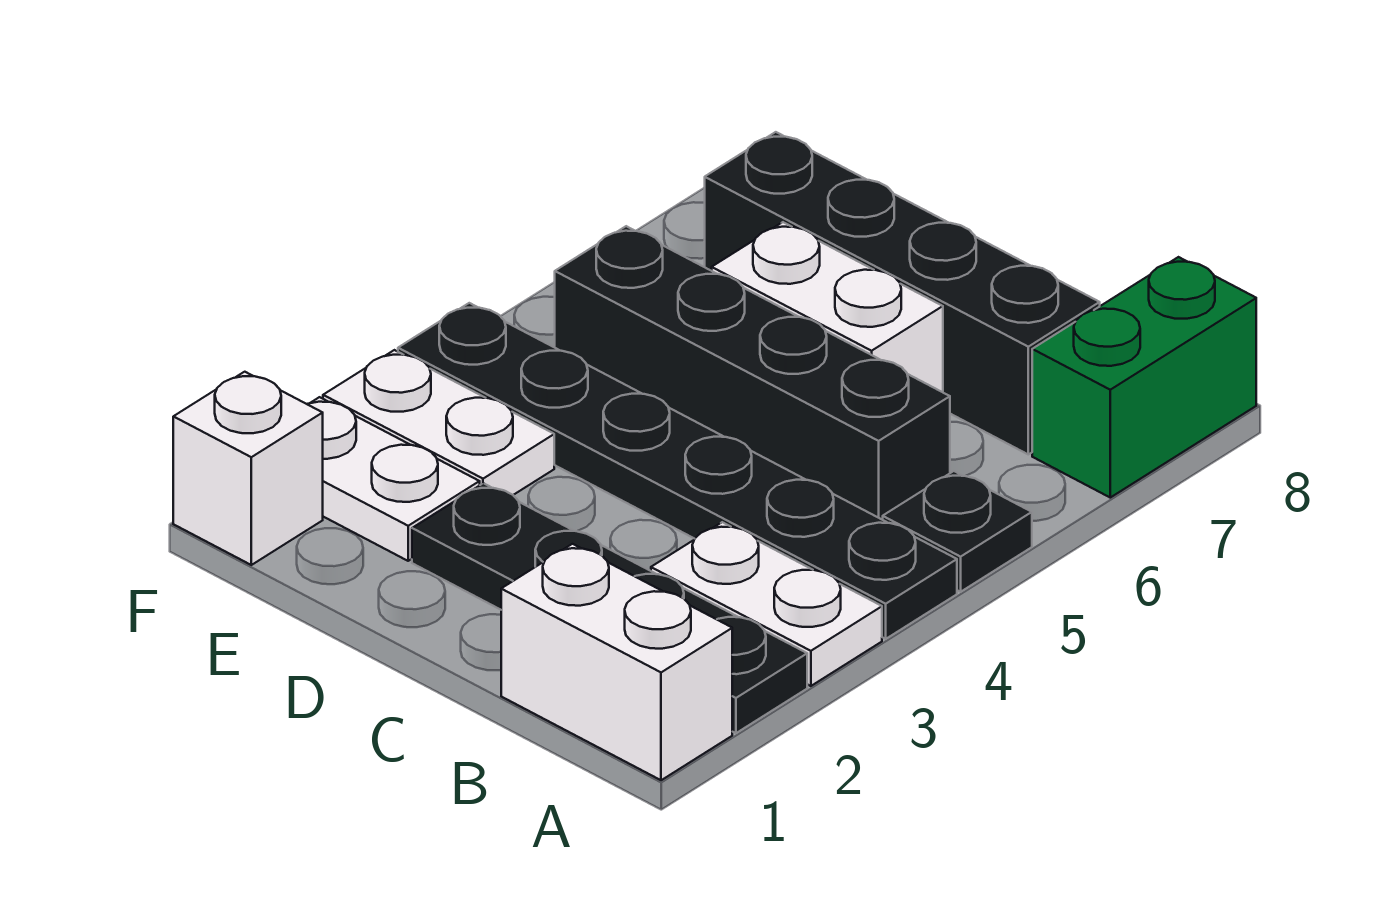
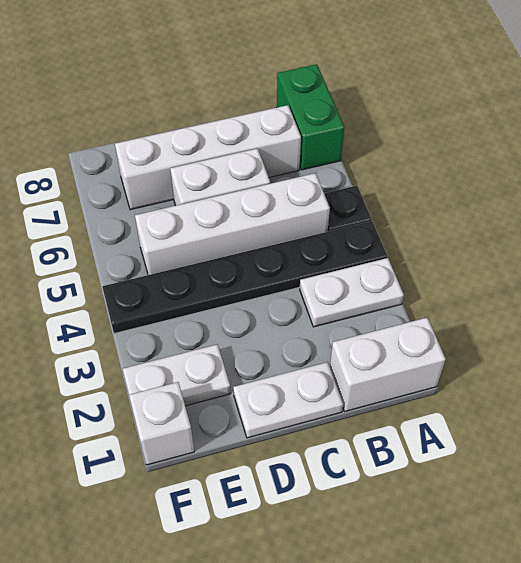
black plate A2:D2 level 1 -> none
black brick B5:E5 level 1 -> white brick B5:E5 level 1
black brick B7:E7 level 1 -> white brick B7:E7 level 1
white plate E3:F3 level 1 -> white plate C1:D1 level 1

